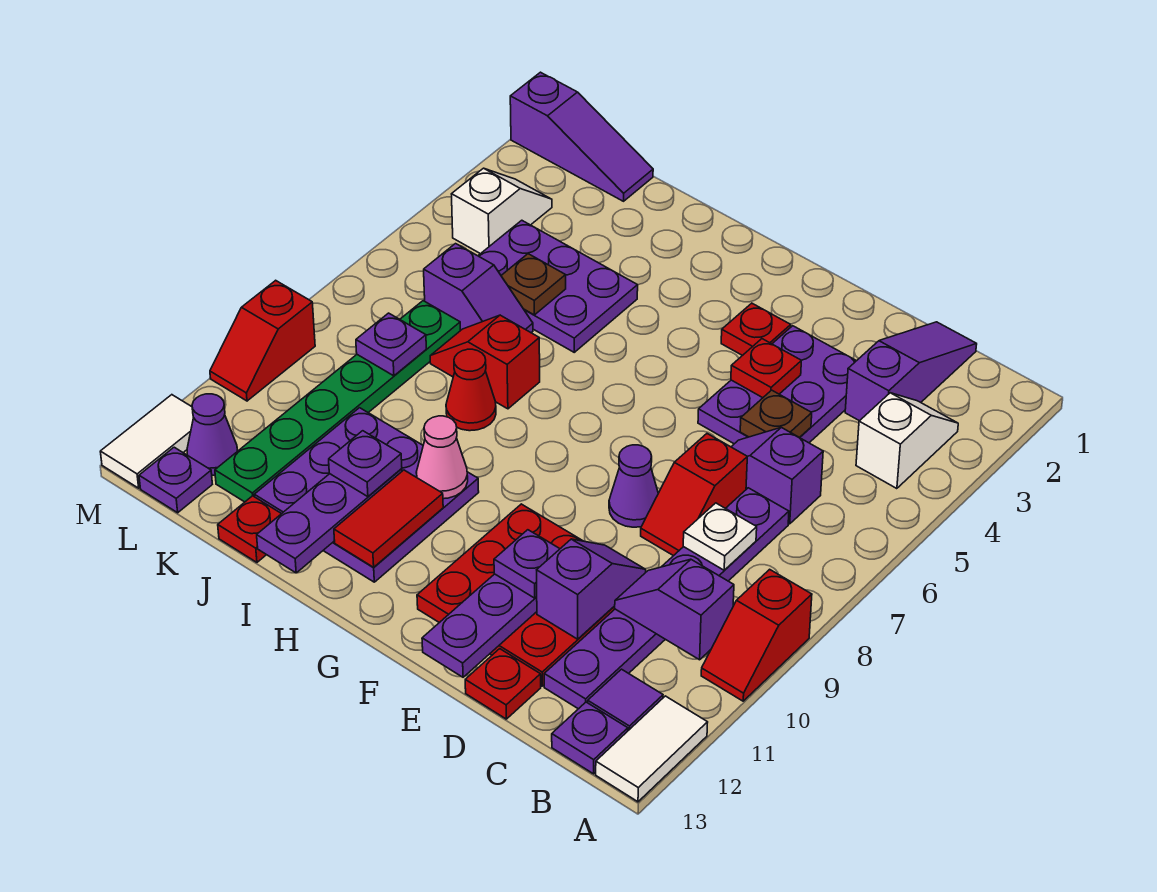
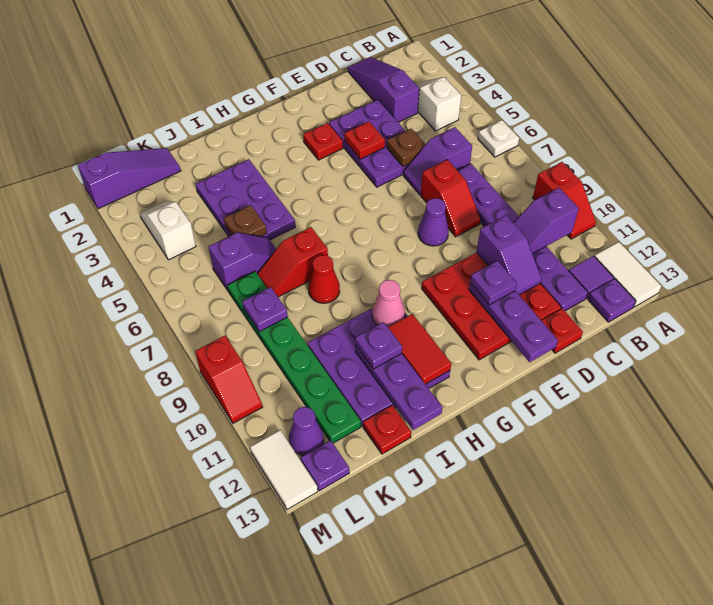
white plate C8 level 2 -> white plate A6 level 1
purple slope D10:D11 level 2 top 11 -> purple slope D10:D11 level 2 top 10
purple plate I4:K5 level 1 -> purple plate I3:J5 level 1

